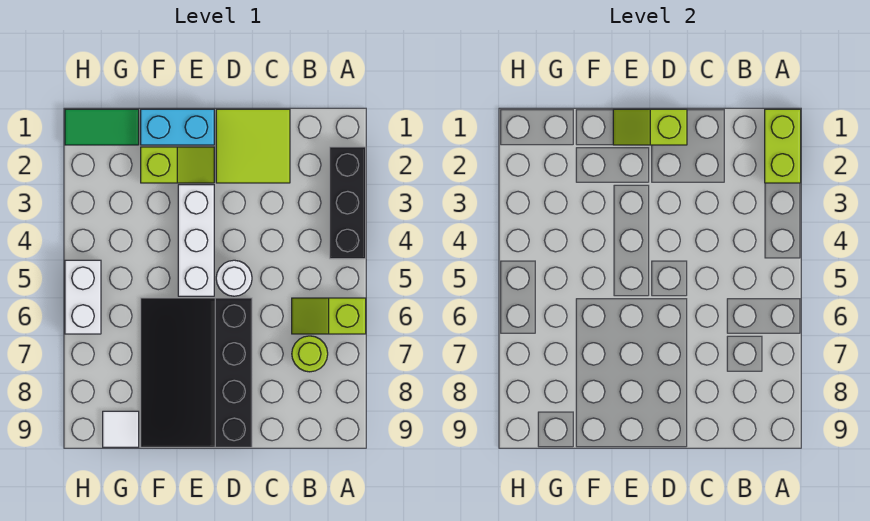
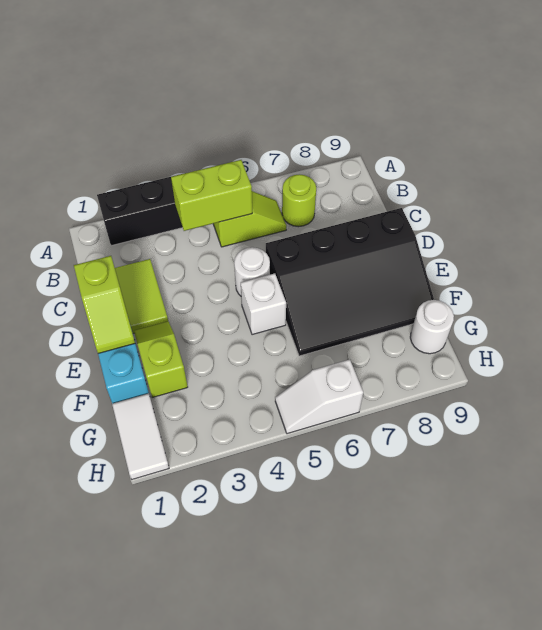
lime brick A1:A2 level 2 -> lime brick B4:B5 level 2
lime slope A6:B6 level 1 top A -> lime slope B5:B6 level 1 top 5
white brick E3:E5 level 1 -> white brick E5 level 1
green tile G1:H1 level 1 -> white tile G1:H1 level 1
white tile G9 level 1 -> white round brick G9 level 1
white brick H5:H6 level 1 -> white slope H5:H6 level 1 top 6

